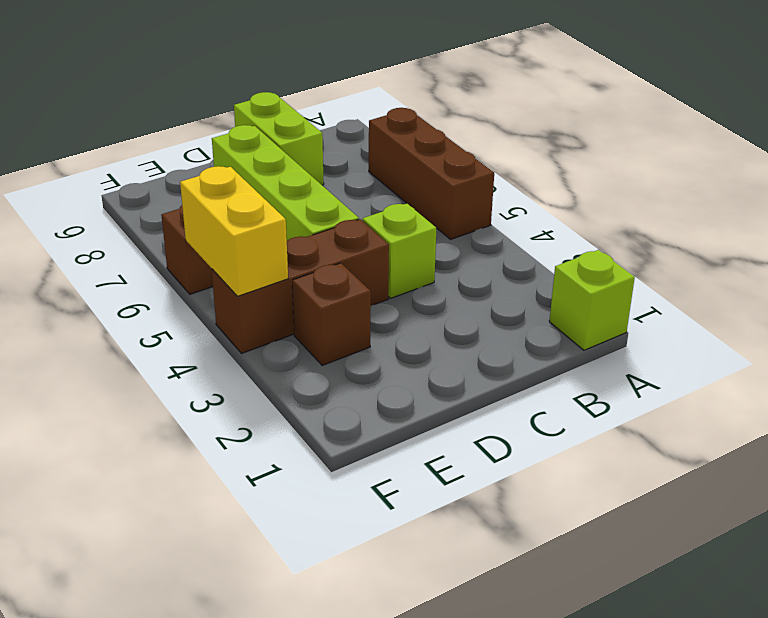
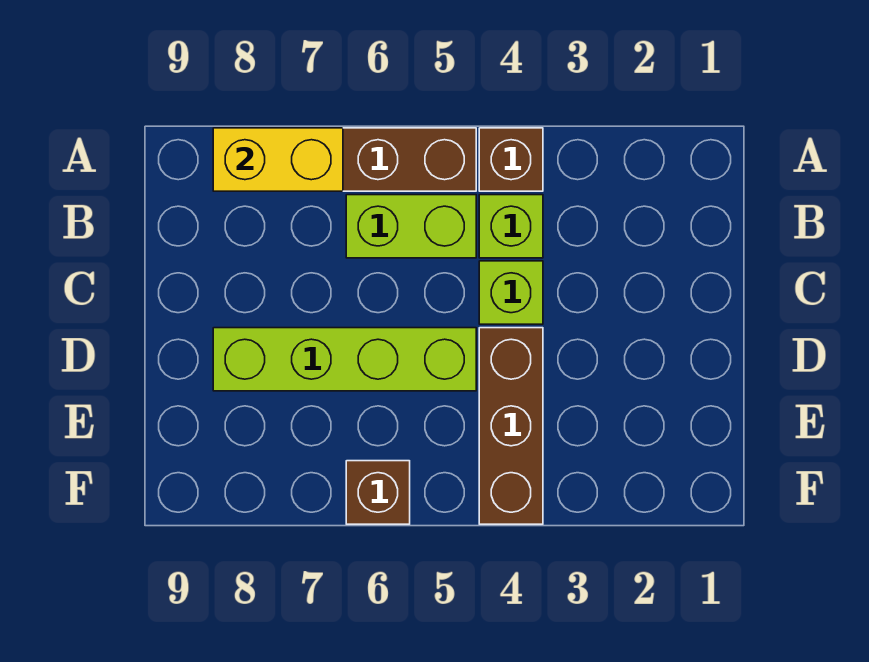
lime brick A1 level 1 -> lime brick B4 level 1
lime brick C8:C9 level 1 -> lime brick B5:B6 level 1
brown brick E3 level 1 -> brown brick A4 level 1
yellow brick F4:F5 level 2 -> yellow brick A7:A8 level 2

